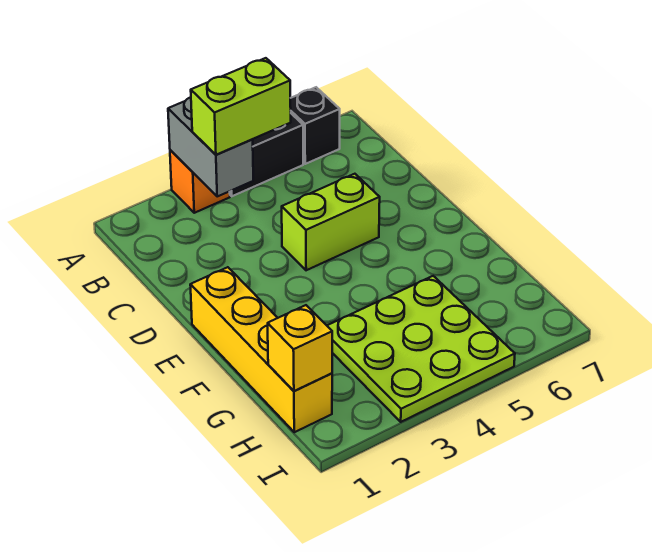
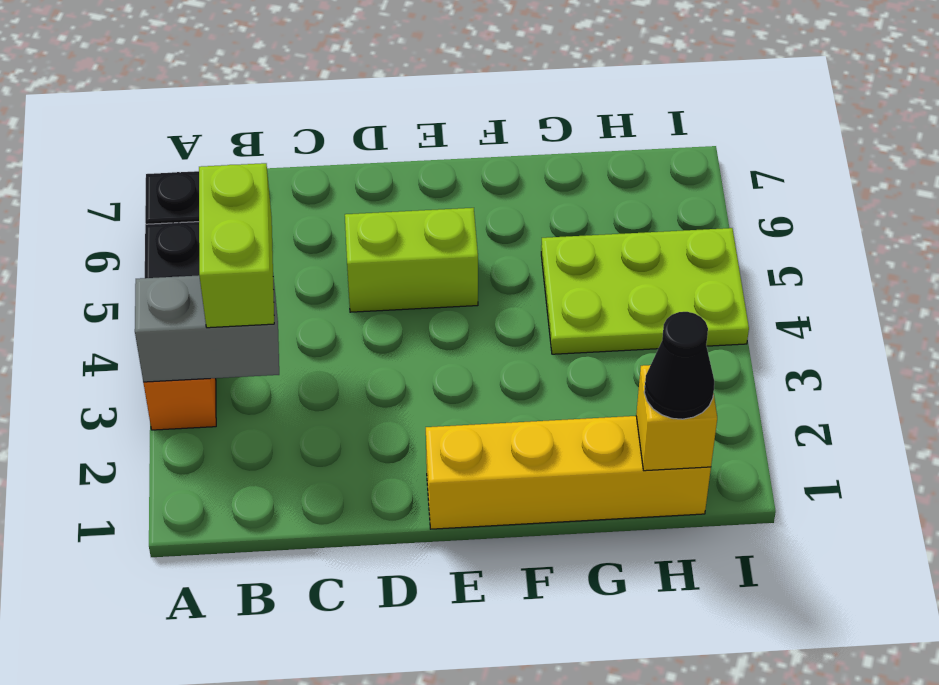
lime brick D4:D5 level 1 -> lime brick D5:E5 level 1
lime plate G3:I5 level 1 -> lime plate G4:I5 level 1
none -> black cone H1 level 3

